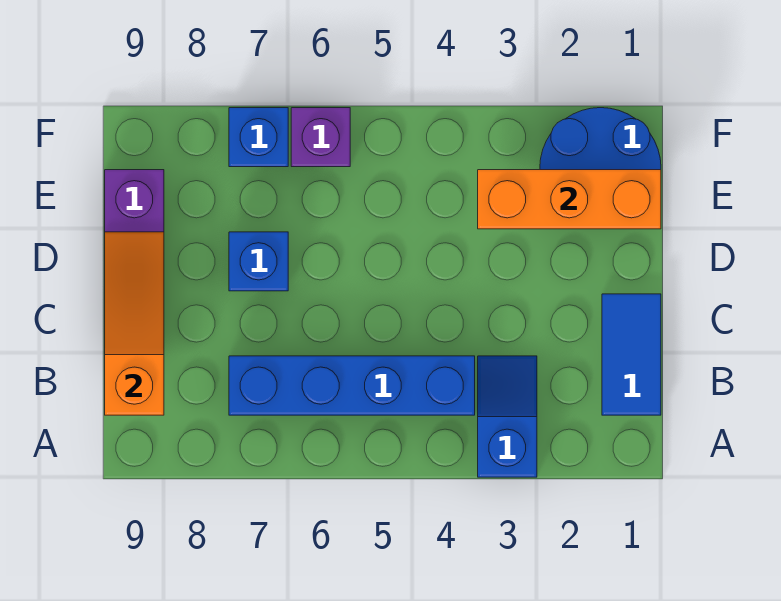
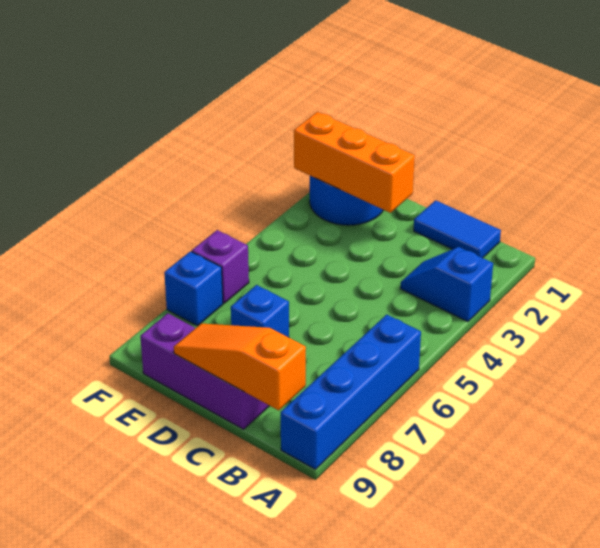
blue brick B4:B7 level 1 -> blue brick A6:A9 level 1
orange brick E1:E3 level 2 -> orange brick D2:F2 level 2

